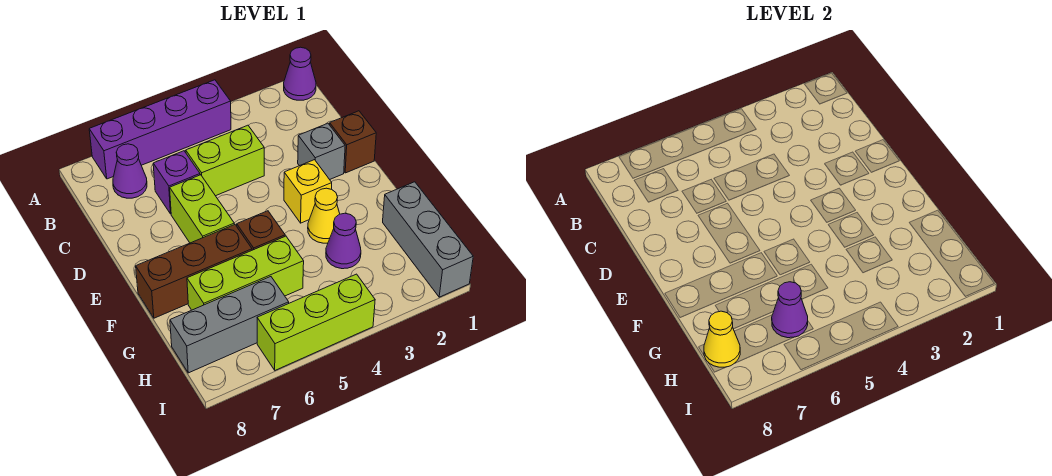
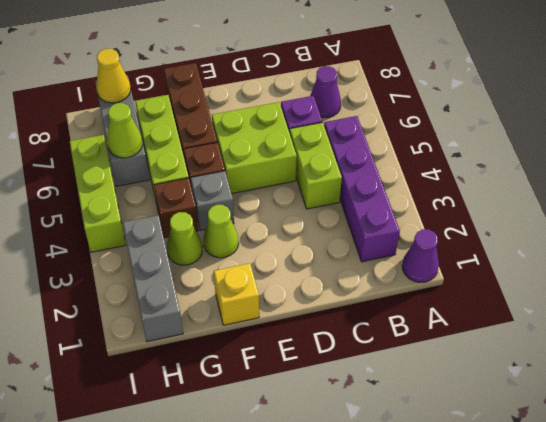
purple brick A4:A7 level 1 -> purple brick B2:B5 level 1
brown brick D1 level 1 -> brown brick G4 level 1
grey brick D2 level 1 -> grey brick F4 level 1
lime brick D6:E6 level 1 -> lime brick D5:E6 level 1
yellow brick E3 level 1 -> yellow brick F1 level 1
yellow cone F3 level 1 -> lime cone F3 level 1
grey brick G1:I1 level 1 -> grey brick H1:H3 level 1
purple cone G3 level 1 -> lime cone G3 level 1
purple cone H6 level 2 -> lime cone H6 level 2

